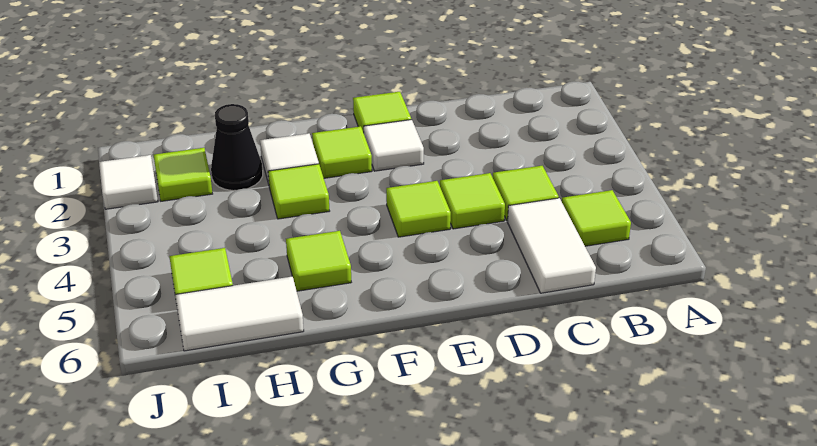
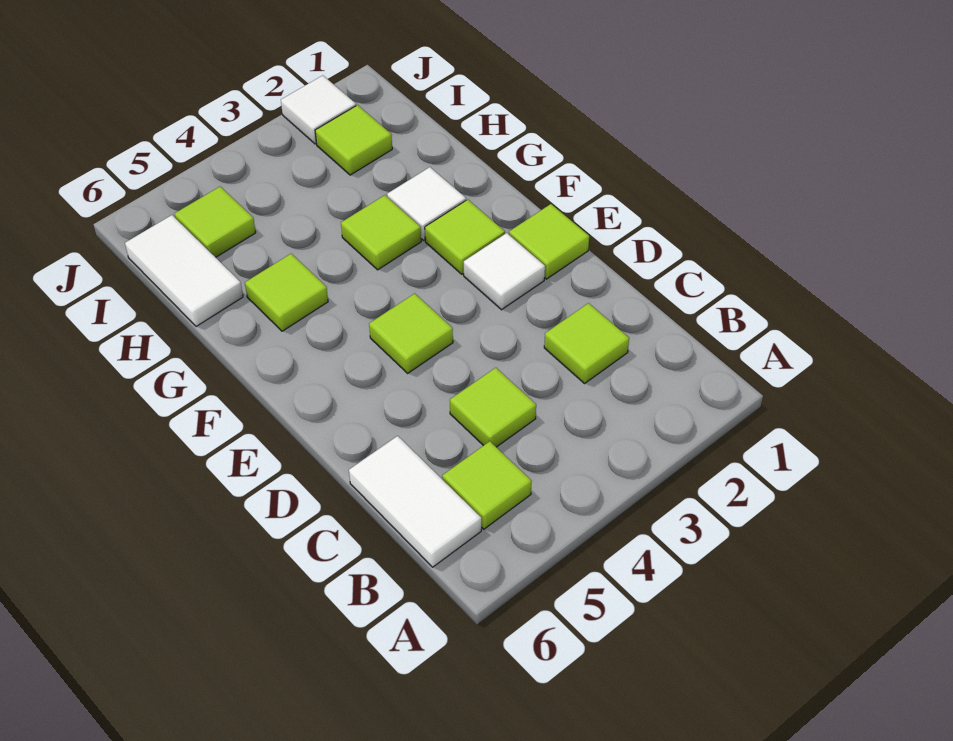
white tile C5:C6 level 1 -> white tile B6:C6 level 1
lime tile D4 level 1 -> lime tile C2 level 1
black cone H2 level 1 -> none

